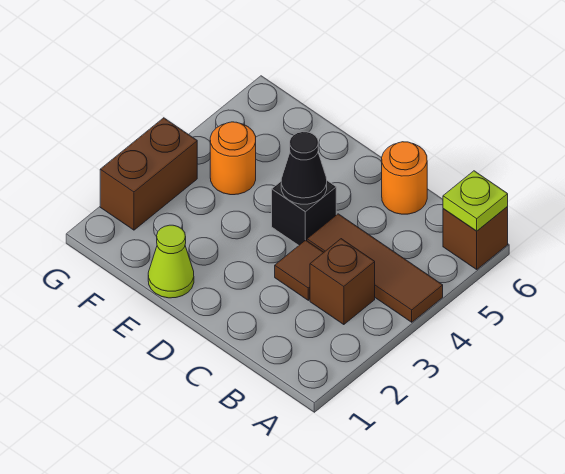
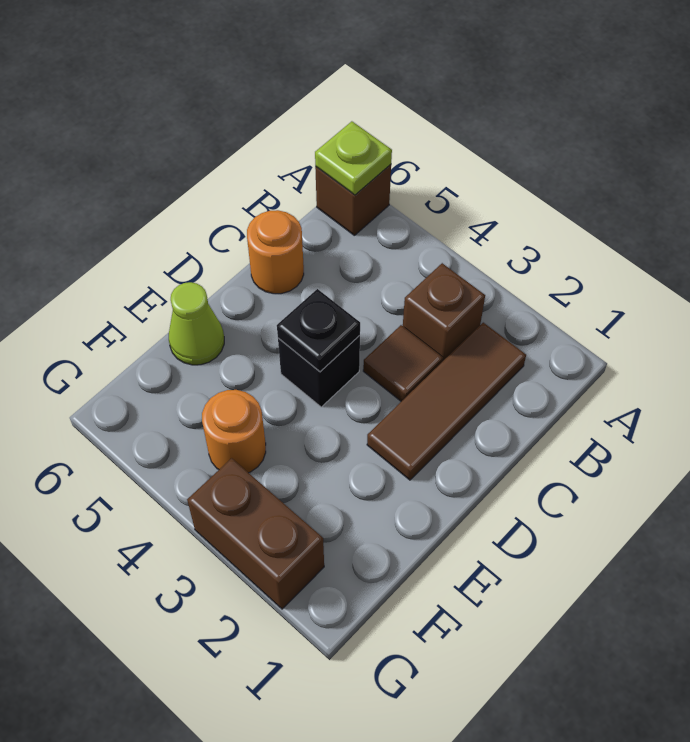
brown tile A4:C4 level 1 -> brown tile B2:D2 level 1
black cone D4 level 2 -> black plate D4 level 2
lime cone E1 level 1 -> lime cone E6 level 1

